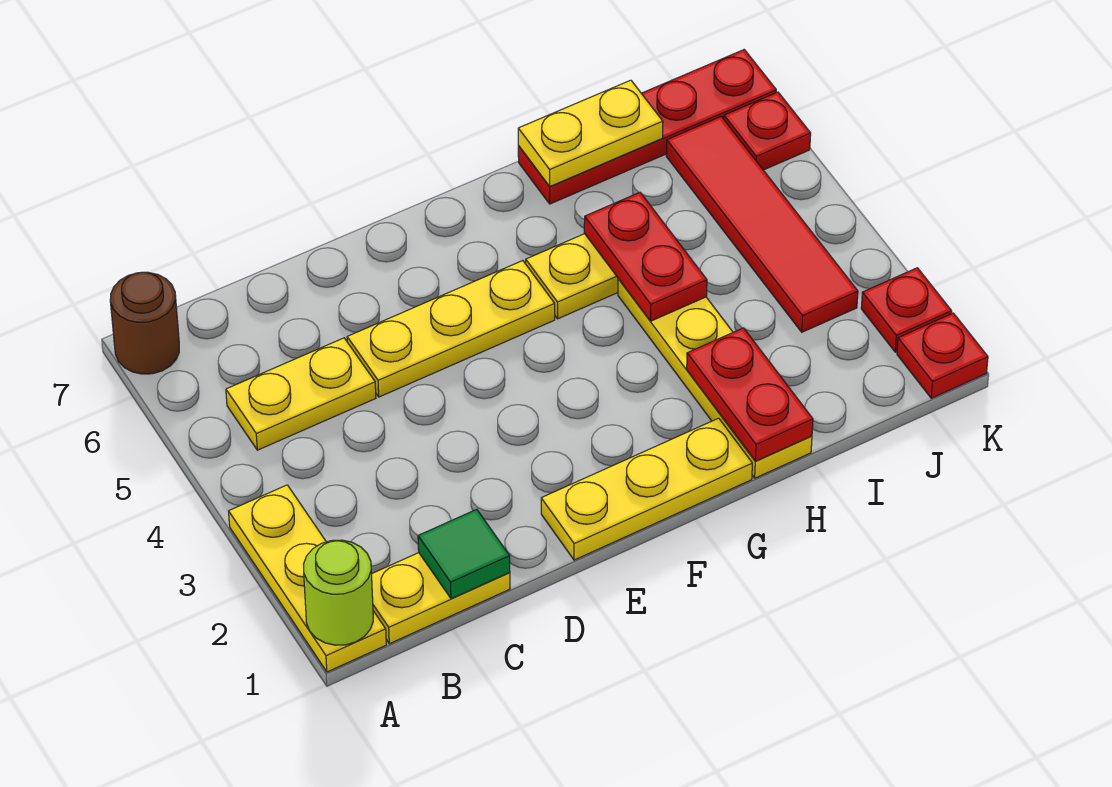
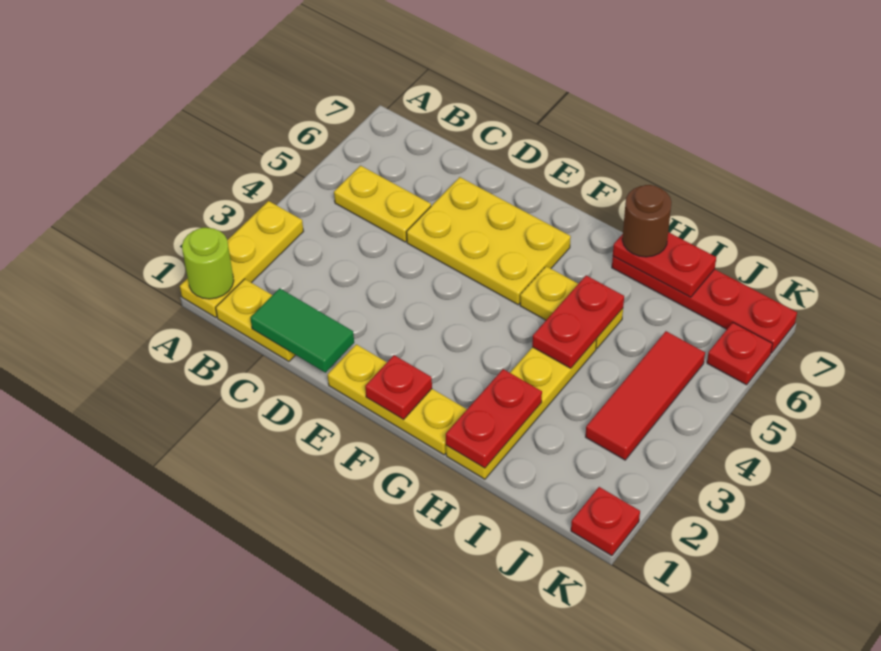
brown round brick A7 level 1 -> brown round brick H7 level 3
green tile C1 level 2 -> green tile C1:D1 level 2
yellow plate D5:F5 level 1 -> yellow plate D5:F6 level 1
yellow plate H7:I7 level 2 -> red plate H7:I7 level 2
red tile J3:J6 level 1 -> red tile J3:J5 level 1
red plate K2 level 1 -> red plate F1 level 2

